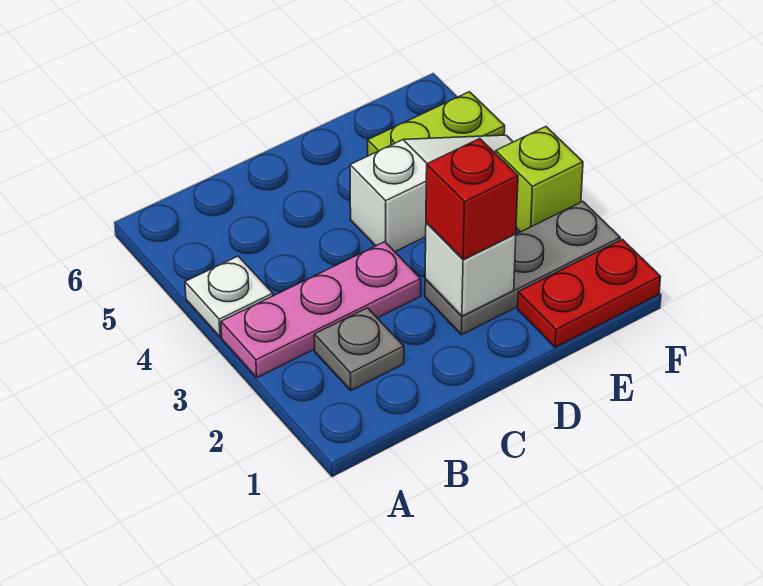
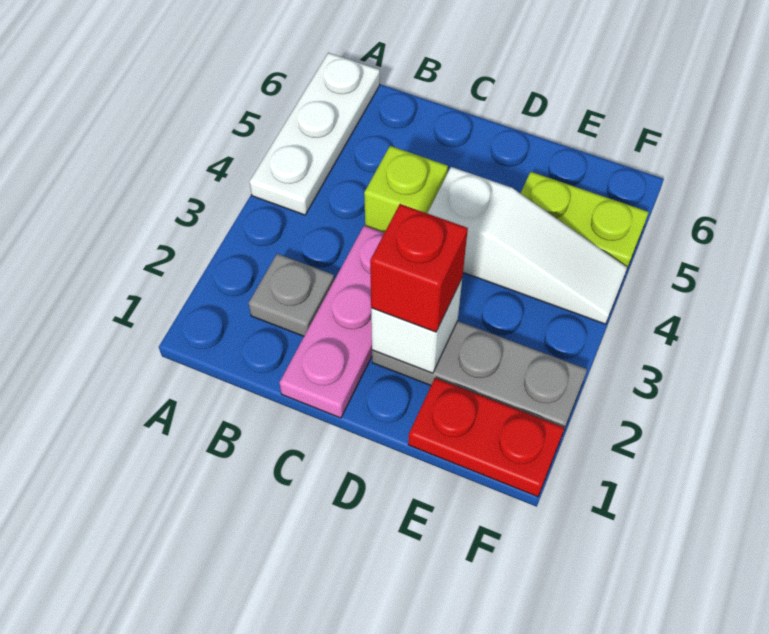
pink plate A3:C3 level 1 -> pink plate C1:C3 level 1
white plate A4 level 1 -> white plate A4:A6 level 1
lime brick F3 level 1 -> lime brick C4 level 1

